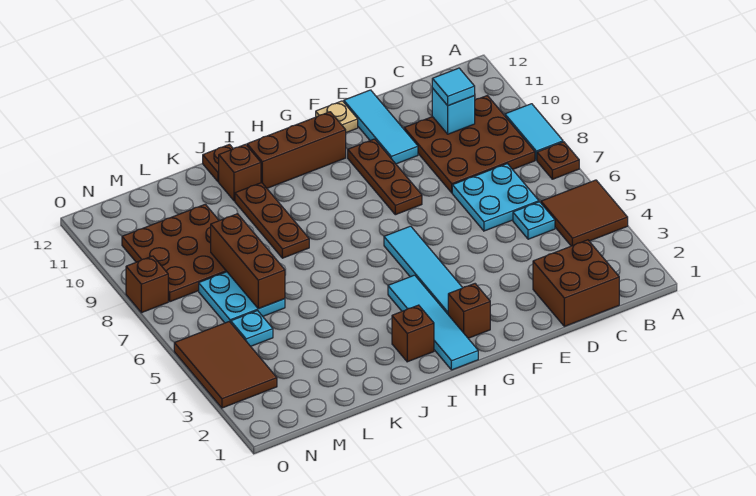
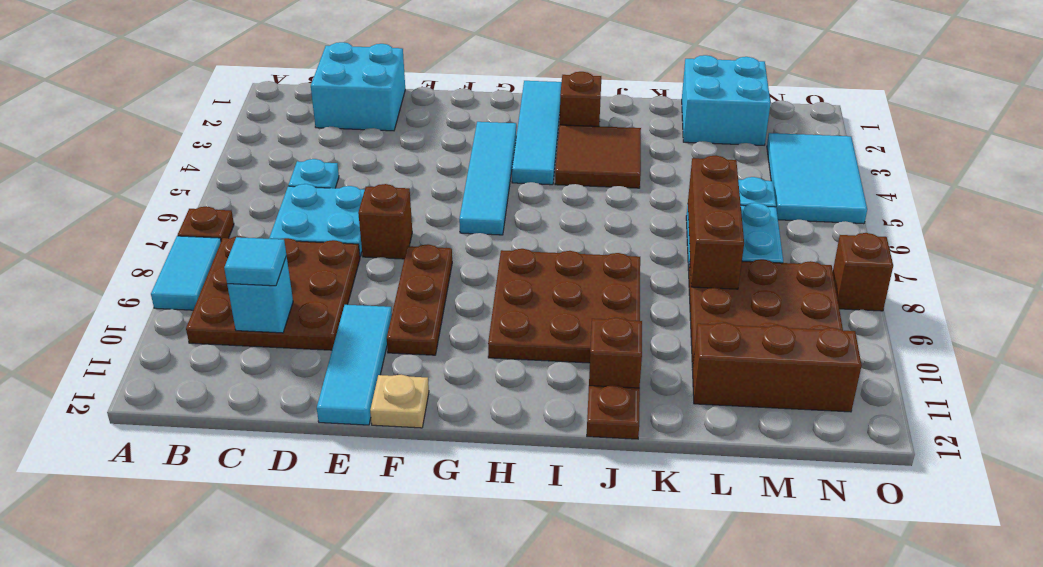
brown tile A4:B5 level 1 -> brown tile I3:J4 level 1
brown brick C1:D2 level 1 -> cyan brick C1:D2 level 1
brown brick G2 level 1 -> brown brick E7 level 1
brown brick G11:I11 level 1 -> brown brick L11:N11 level 1
brown plate J8:J10 level 1 -> brown plate H8:J10 level 1
none -> cyan brick L1:M2 level 1
brown tile N3:O5 level 1 -> cyan tile N3:O5 level 1

